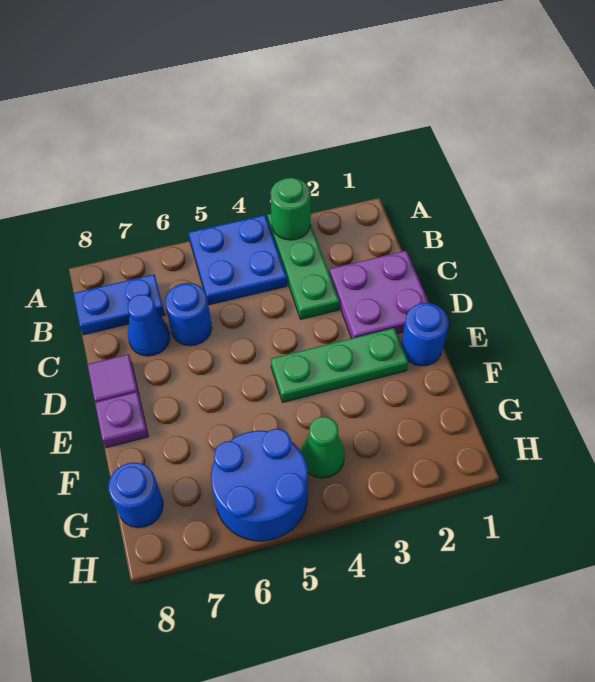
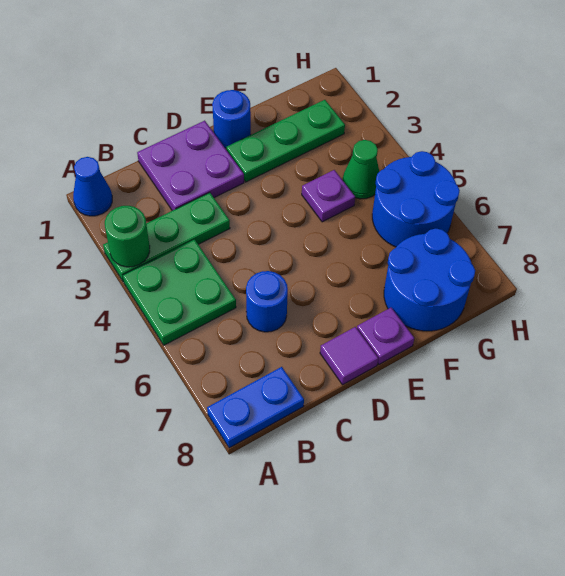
blue plate A4:B5 level 1 -> green plate A4:B5 level 1
blue plate B7:B8 level 1 -> blue plate A8:B8 level 1
blue cone C7 level 1 -> blue cone A1 level 1
green plate E2:E4 level 1 -> green plate E2:G2 level 1
none -> purple plate F4 level 1
blue round brick G8 level 1 -> blue round brick F7:G8 level 1

